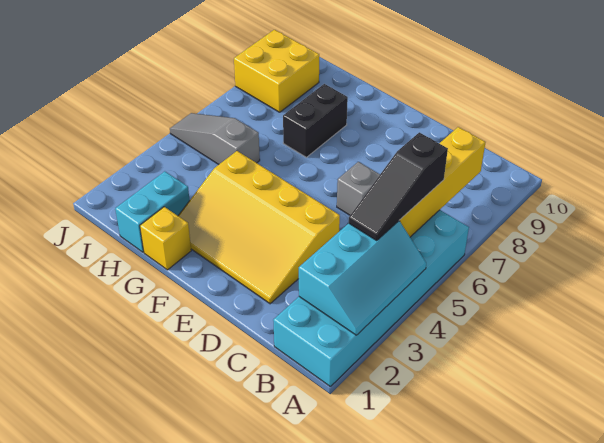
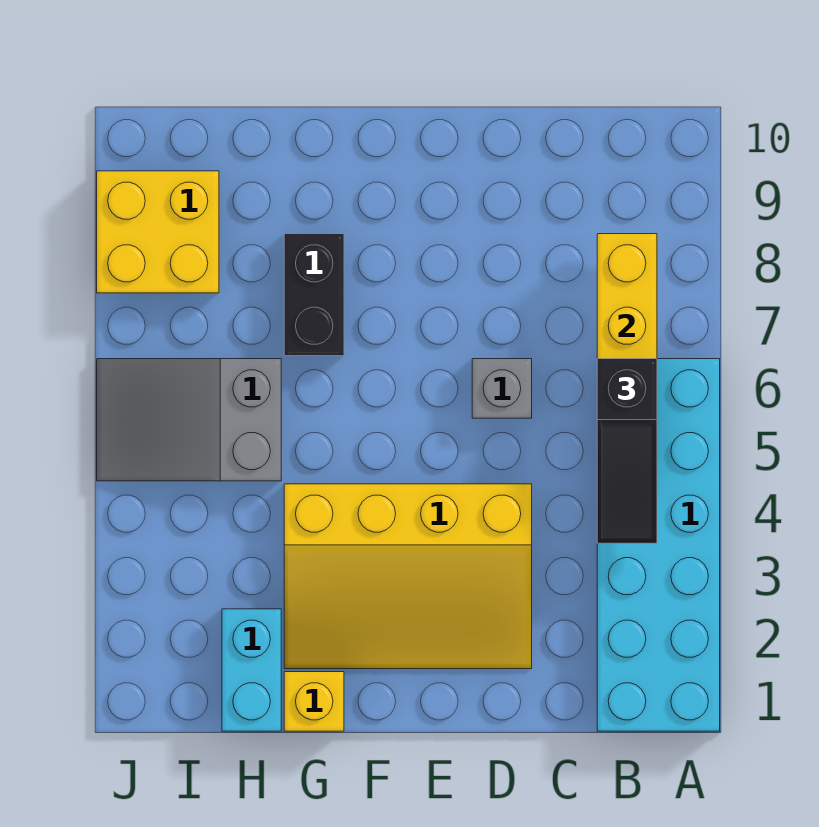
cyan slope A2:B4 level 2 top B -> none
grey slope H5:J5 level 1 top H -> grey slope H5:J6 level 1 top H

